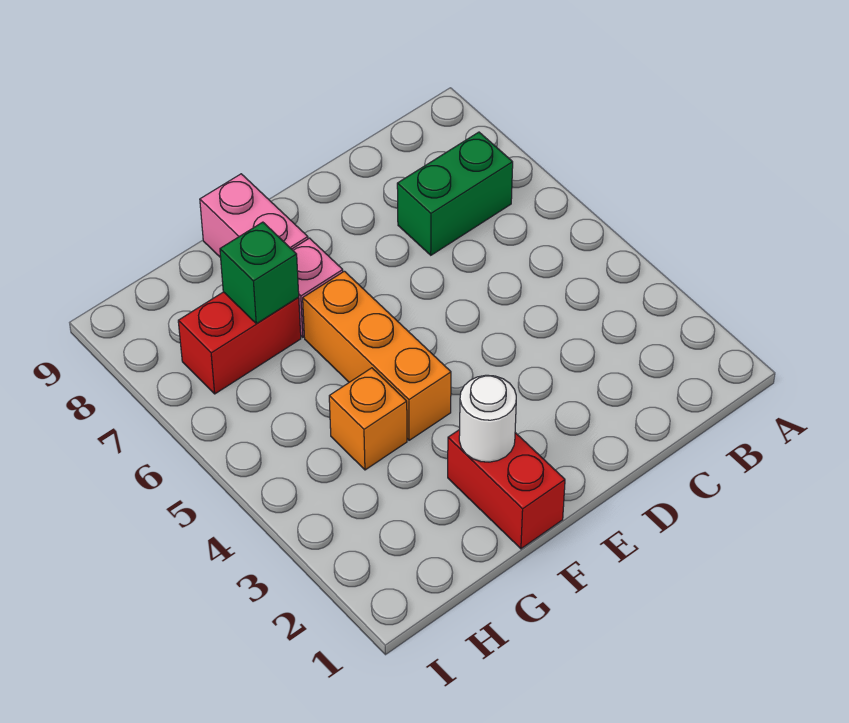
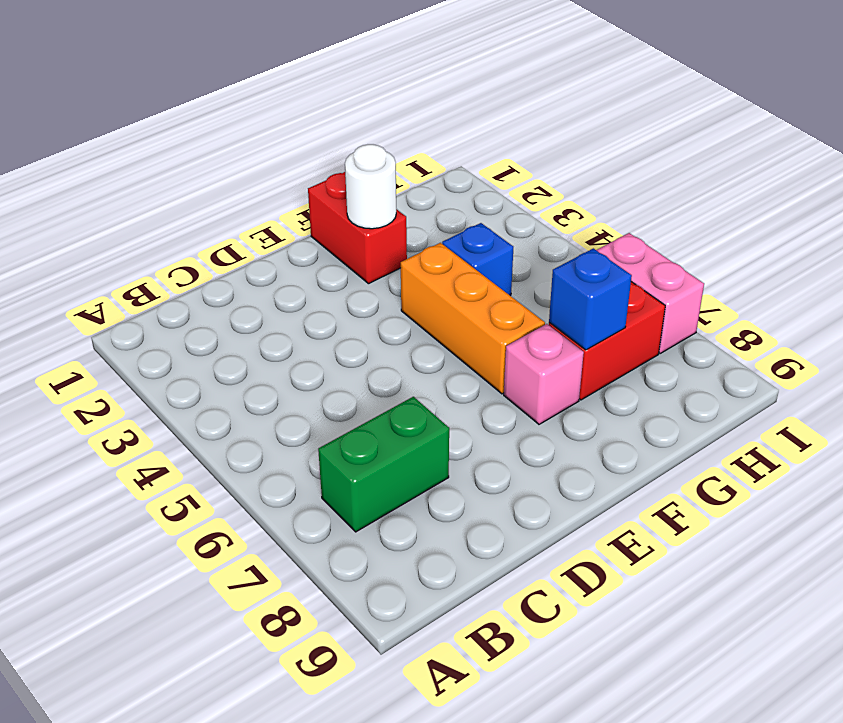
pink brick F8:F9 level 1 -> pink brick I6:I7 level 1
orange brick G4 level 1 -> blue brick G4 level 1
green brick G7 level 2 -> blue brick G7 level 2

